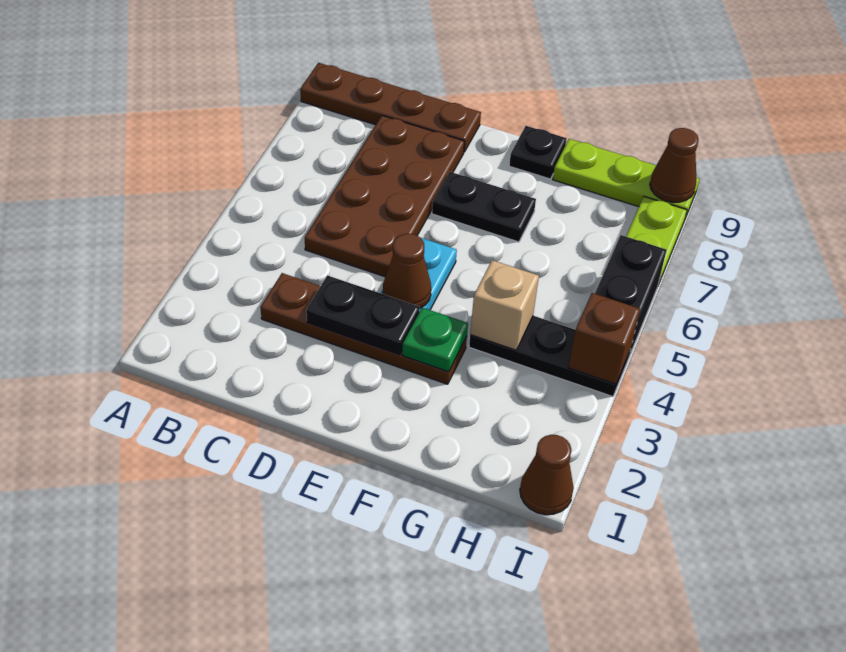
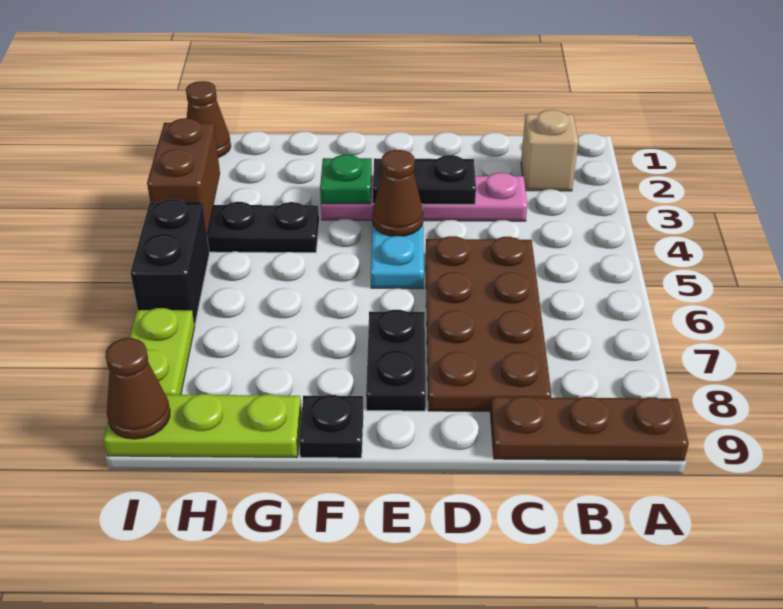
brown plate A9:D9 level 1 -> brown plate A9:C9 level 1
brown plate C3:F3 level 1 -> pink plate C3:F3 level 1
black plate E7:F7 level 1 -> black plate E7:E8 level 1
tan brick G4 level 2 -> tan brick B2 level 1
brown brick I4 level 2 -> brown brick I3:I4 level 2

